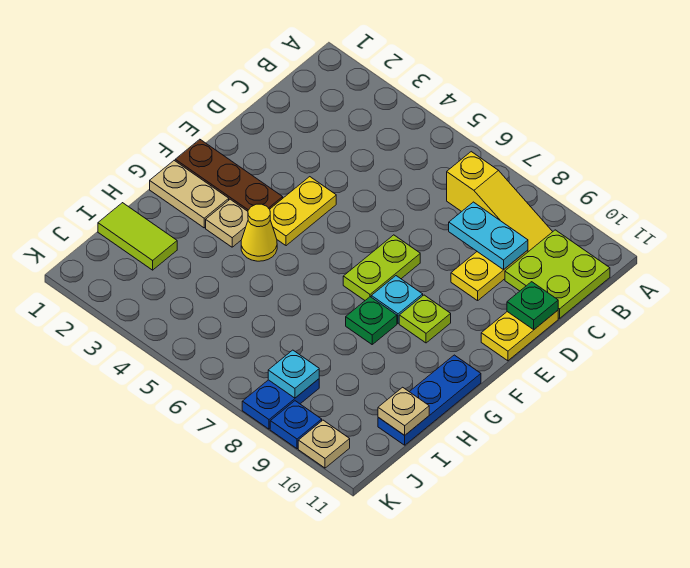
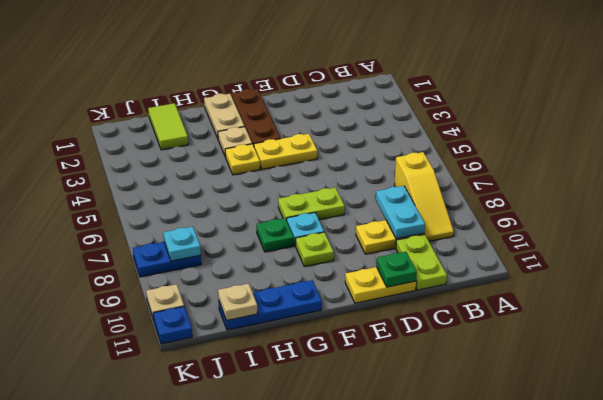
lime plate B10:C11 level 1 -> lime plate C10:C11 level 1
yellow cone G4 level 1 -> yellow plate G4 level 1
blue plate K9 level 1 -> blue plate K11 level 1

